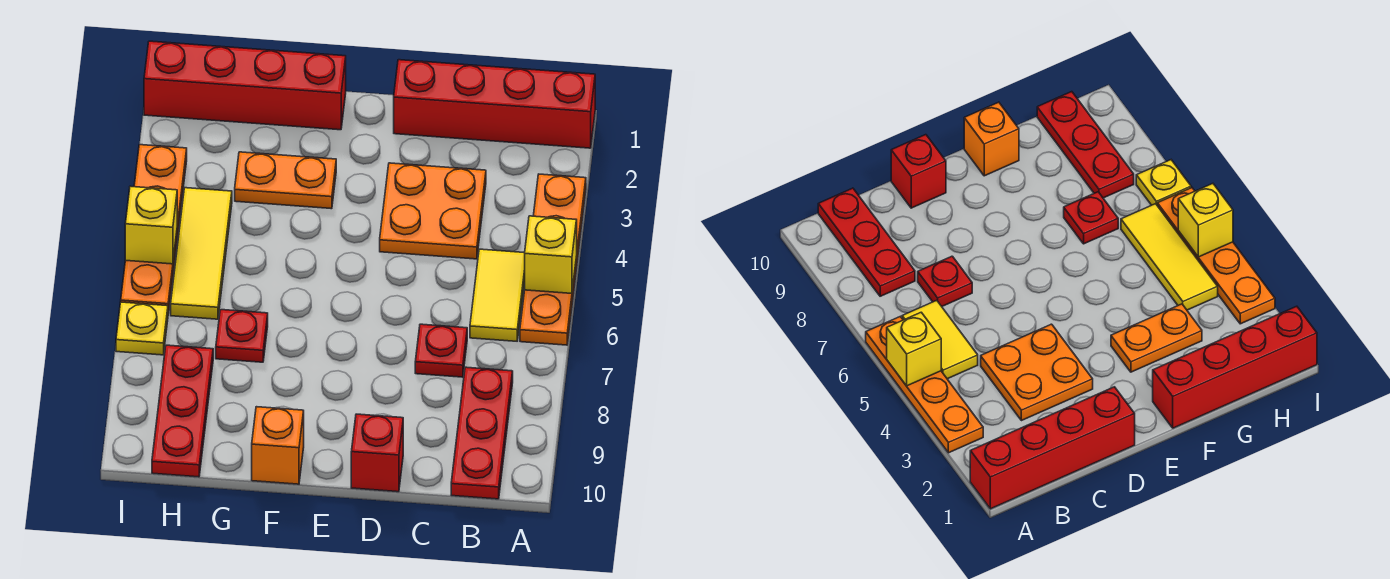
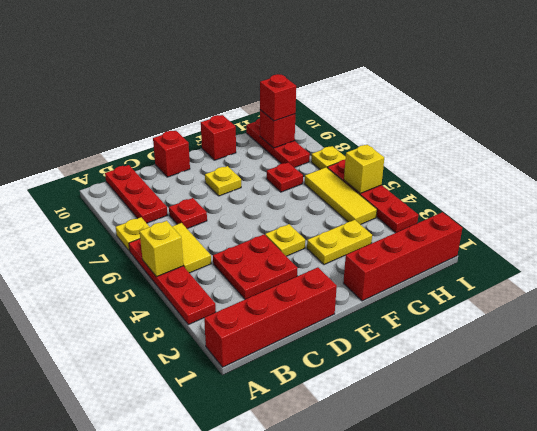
orange plate A3:A6 level 1 -> red plate A3:A6 level 1
none -> yellow plate A7 level 1
orange plate C3:D4 level 1 -> red plate C3:D4 level 1
none -> yellow plate E4 level 1
none -> yellow plate E8 level 1
orange plate F3:G3 level 1 -> yellow plate F3:G3 level 1
orange brick F10 level 1 -> red brick F10 level 1
none -> red brick H9 level 2
none -> red brick H9 level 3
orange plate I3:I6 level 1 -> red plate I3:I6 level 1

